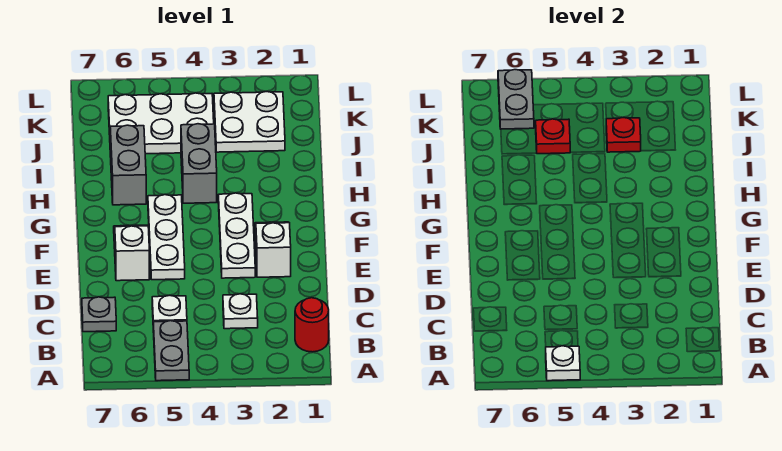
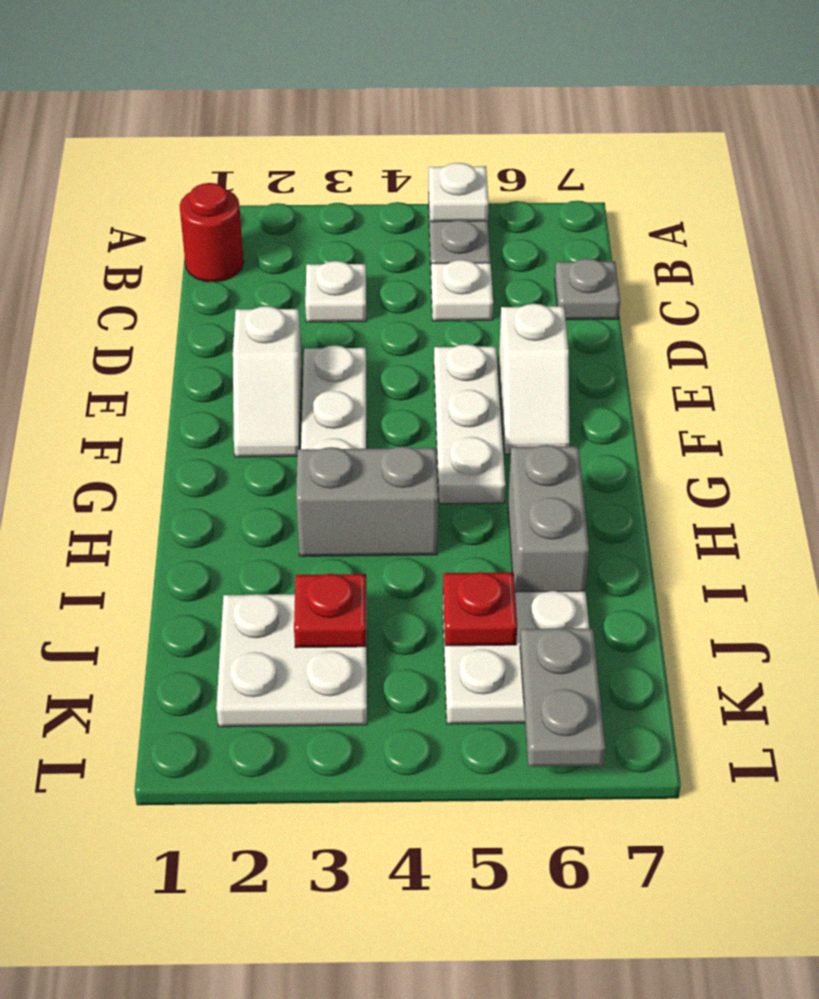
grey brick H4:I4 level 1 -> grey brick H3:H4 level 1
white plate J4:K6 level 1 -> white plate J5:K6 level 1

